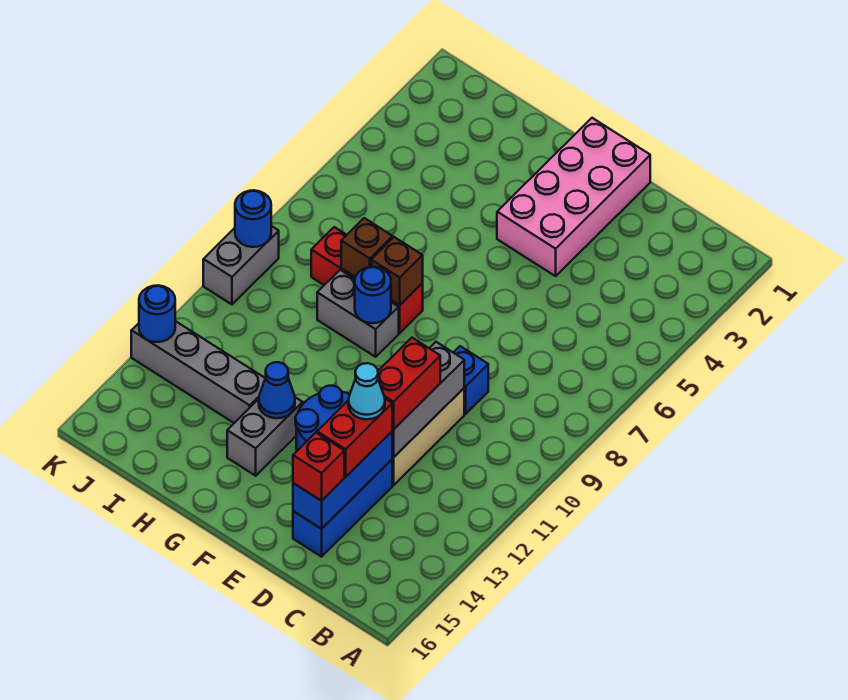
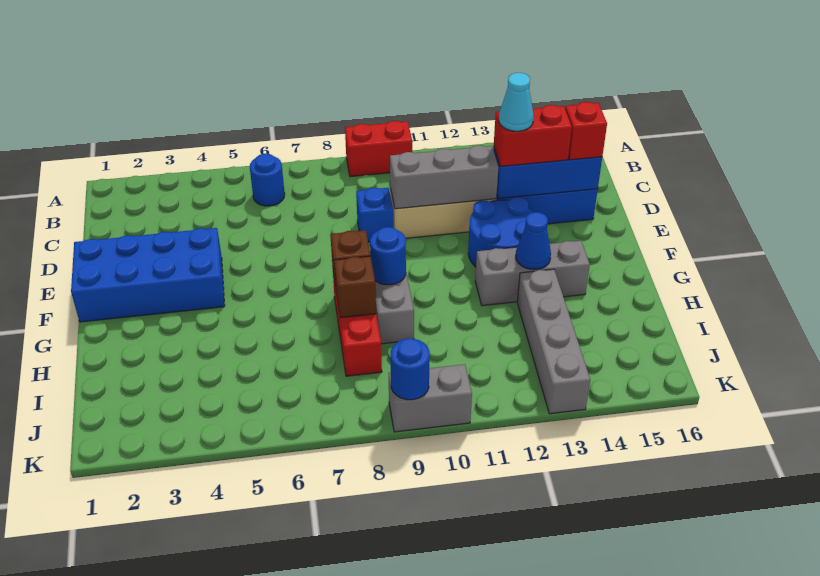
red brick D11:D12 level 3 -> red brick A9:A10 level 1
pink brick E1:F4 level 1 -> blue brick E1:F4 level 1
grey brick G13:G14 level 1 -> grey brick G12:G14 level 1
blue round brick K13 level 2 -> blue round brick B6 level 1

